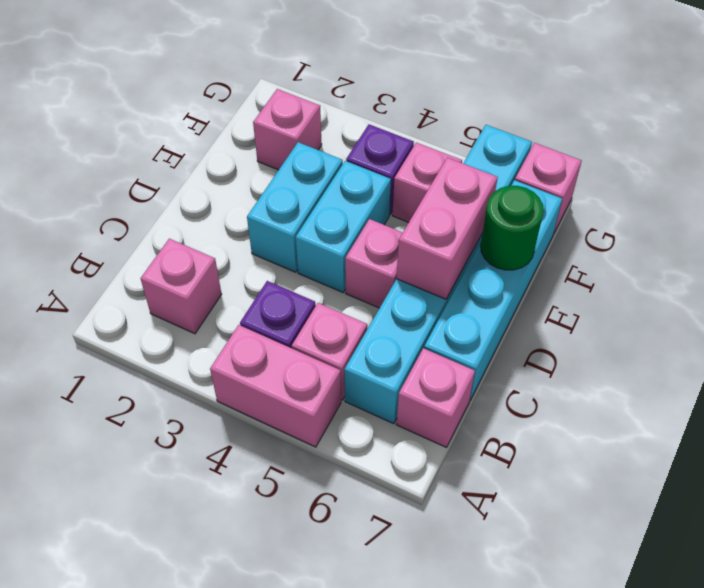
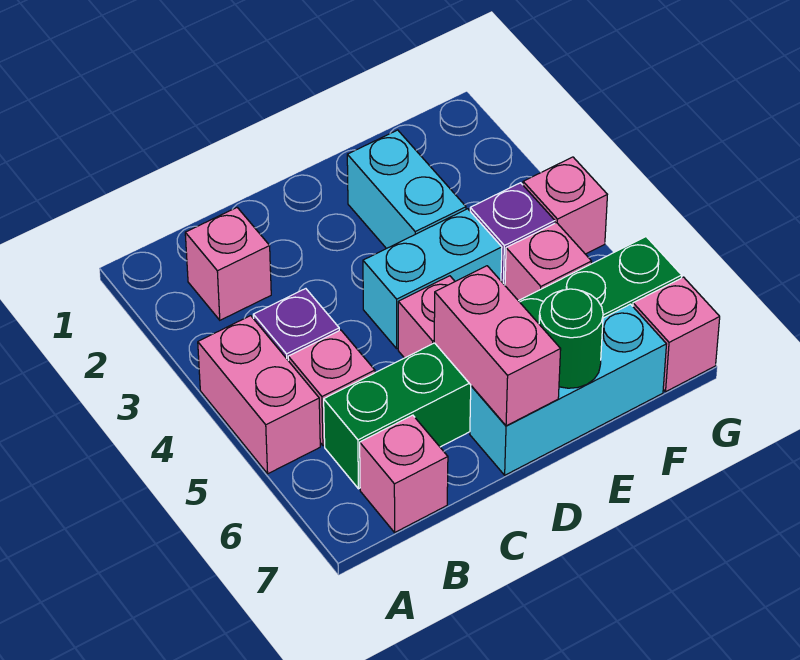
cyan brick B6:G6 level 1 -> green brick B6:G6 level 1
cyan brick C7:F7 level 1 -> cyan brick D7:F7 level 1
cyan brick D3:E3 level 1 -> cyan brick E2:E3 level 1
pink brick D6:E6 level 2 -> pink brick D6:D7 level 2
pink brick F2 level 1 -> pink brick G4 level 1

